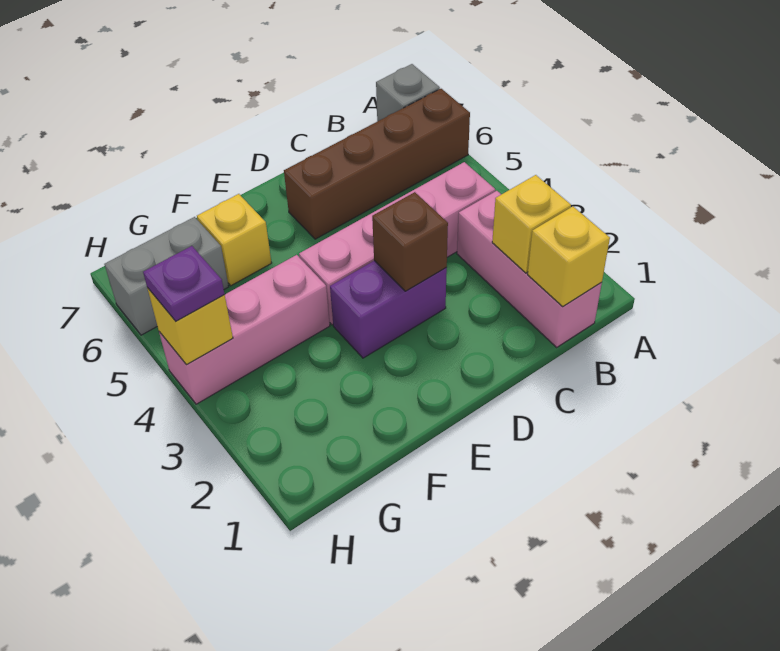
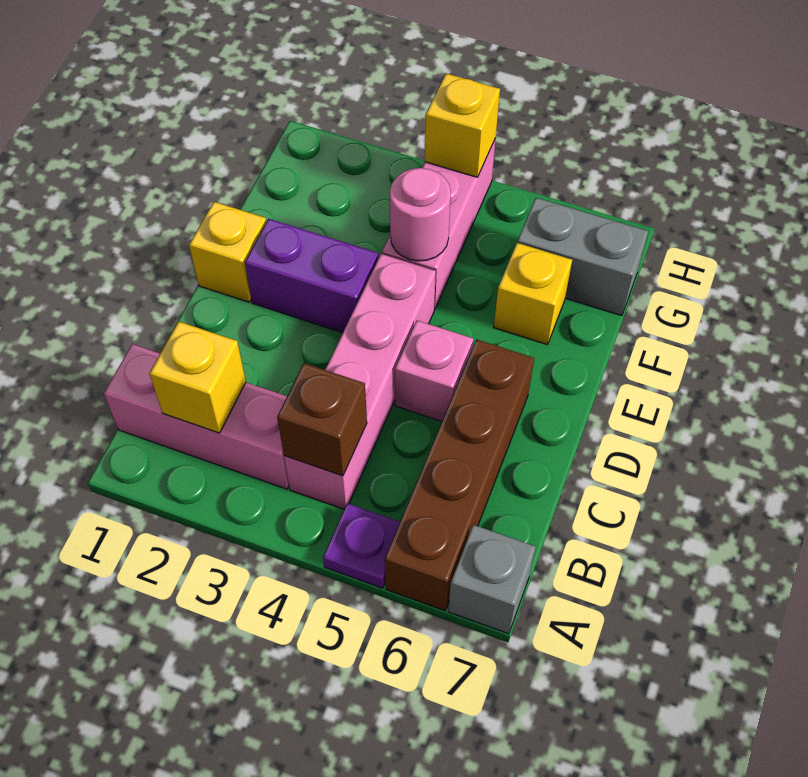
yellow brick B1 level 2 -> yellow brick E1 level 1
purple brick D3:E3 level 1 -> purple brick E2:E3 level 1
brown brick D3 level 2 -> brown brick B4 level 2
none -> pink brick D5 level 1
none -> pink round brick F4 level 2
grey brick G6:H6 level 1 -> grey brick G6:G7 level 1
purple plate H4 level 3 -> purple plate A5 level 1

